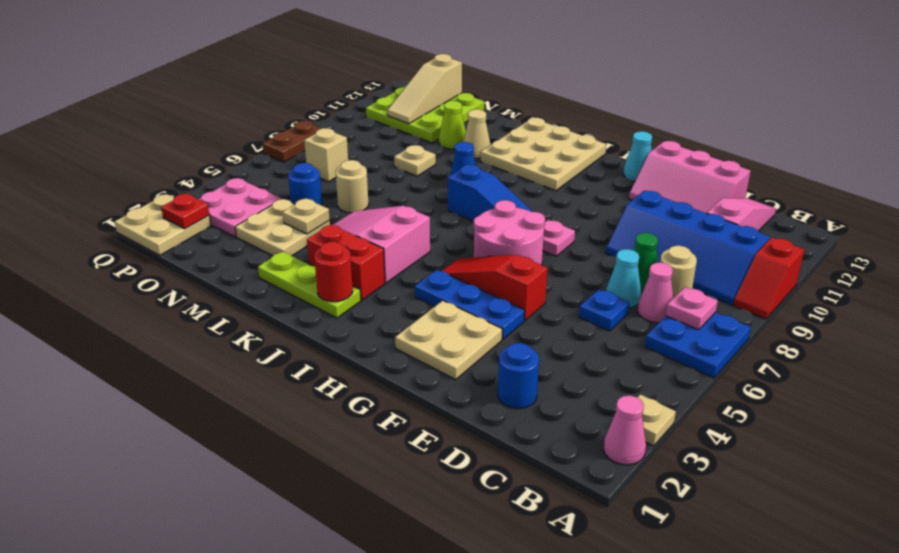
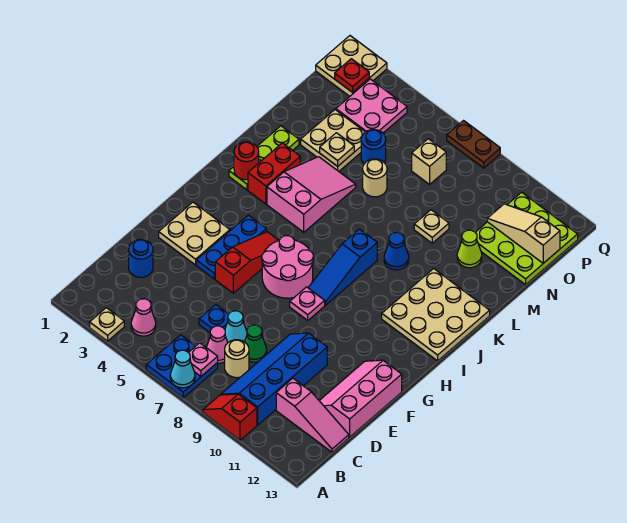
pink cone A2 level 1 -> pink cone B4 level 1
cyan cone G13 level 1 -> cyan cone A7 level 2
tan cone L11 level 1 -> none

